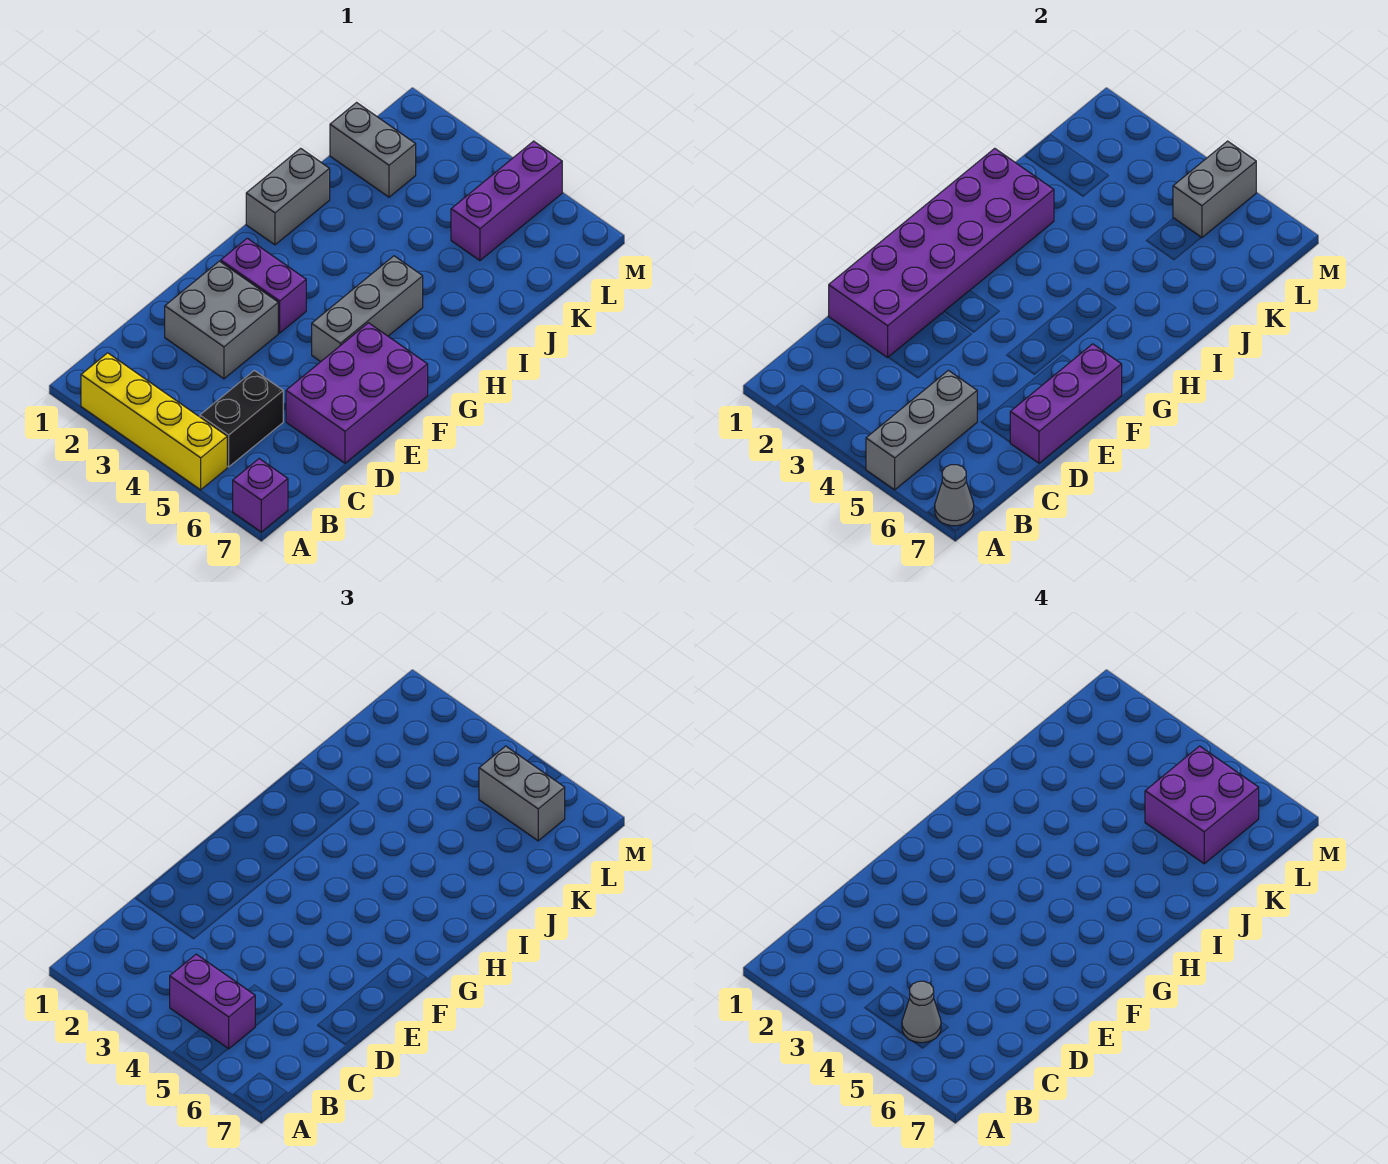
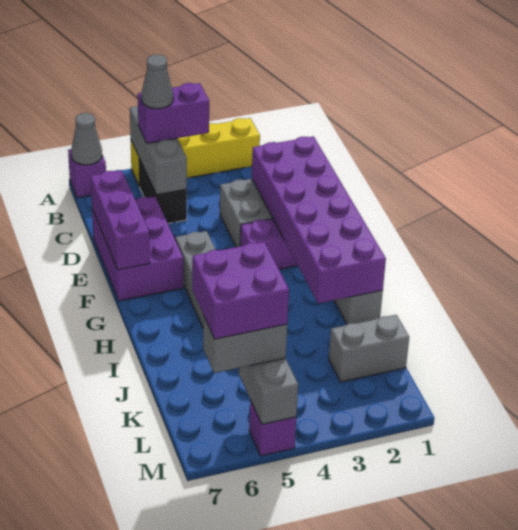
purple brick K5:M5 level 1 -> purple brick M5 level 1

